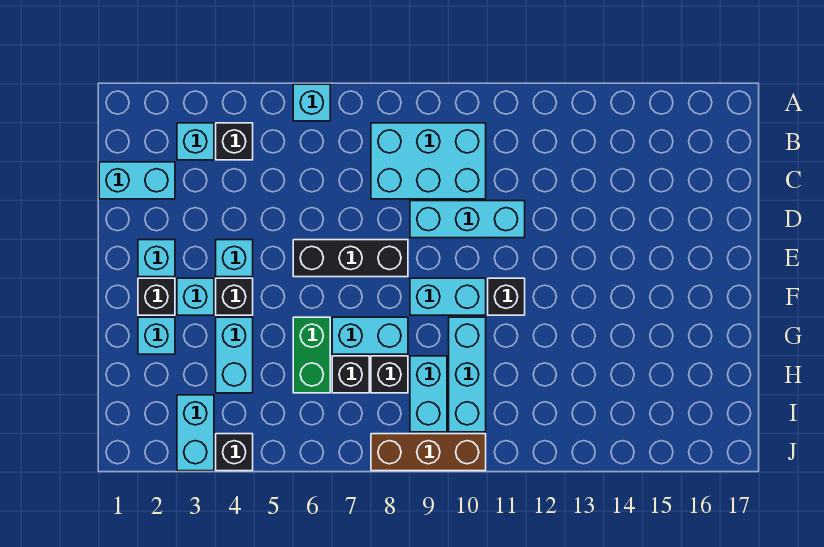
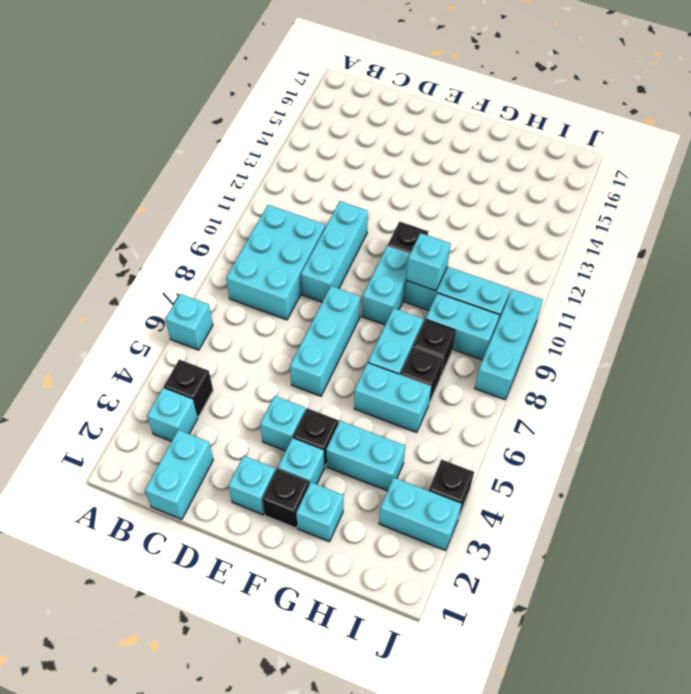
black brick E6:E8 level 1 -> cyan brick E6:E8 level 1
green brick G6:H6 level 1 -> cyan brick G6:H6 level 1
none -> cyan brick G10 level 2
brown brick J8:J10 level 1 -> cyan brick J8:J10 level 1

